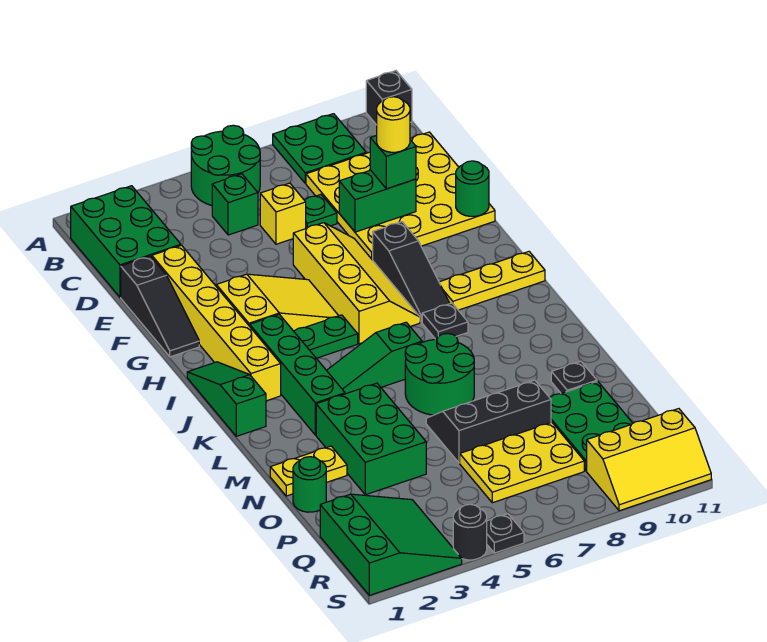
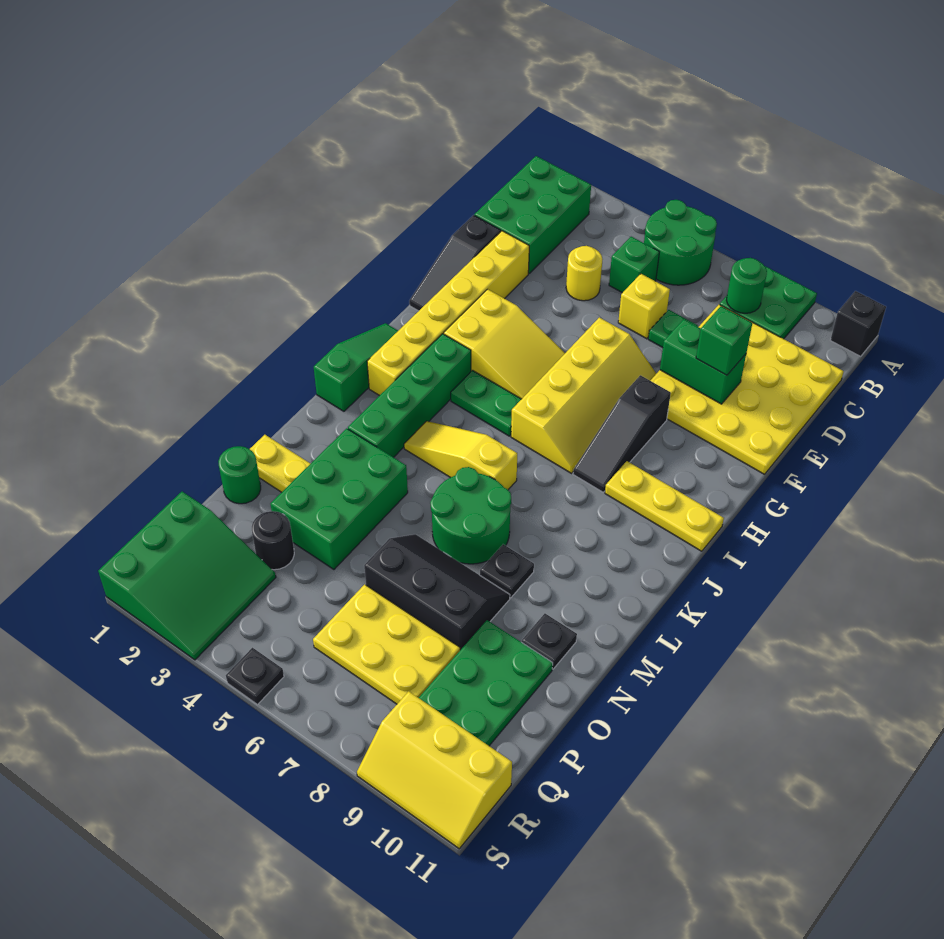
yellow round brick E9 level 4 -> yellow round brick D4 level 1
green round brick F11 level 2 -> green round brick B8 level 2
black plate J8 level 1 -> black plate M8 level 1
green slope K4:K6 level 1 top 6 -> yellow slope K4:K6 level 1 top 6
black round brick S4 level 1 -> black round brick P3 level 1

